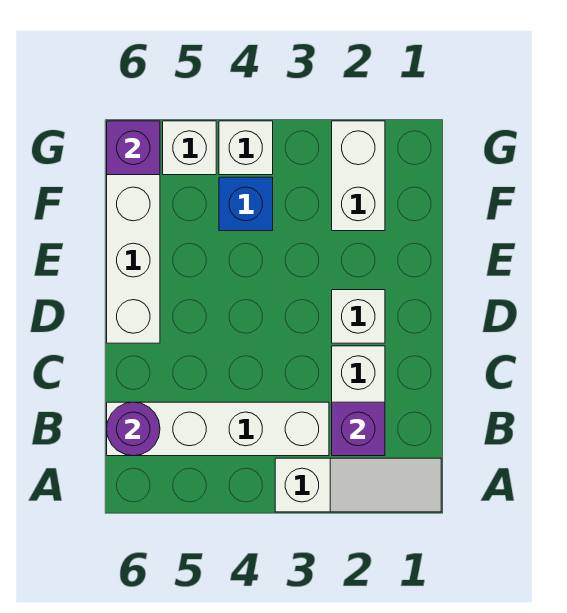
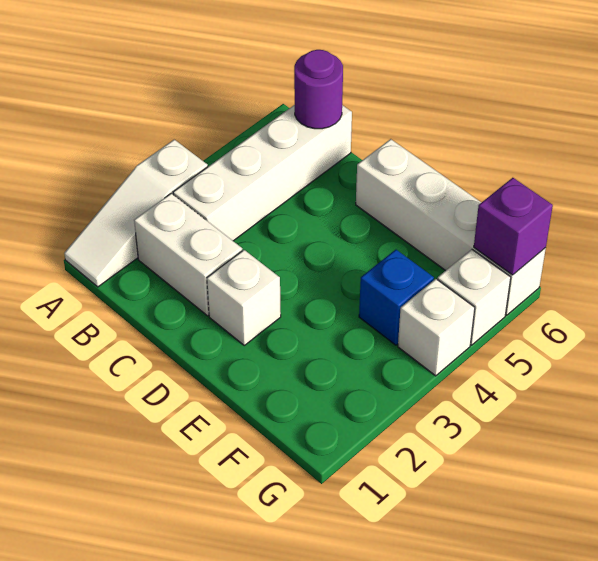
purple brick B2 level 2 -> none
white brick F2:G2 level 1 -> none

